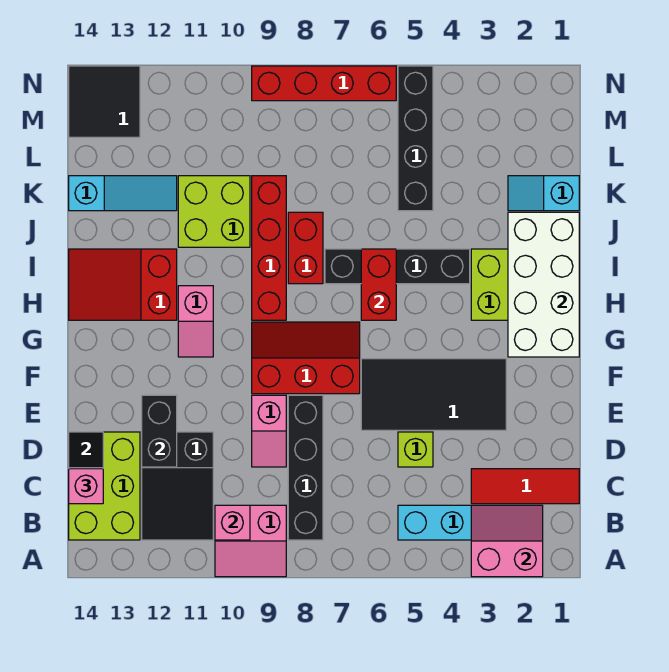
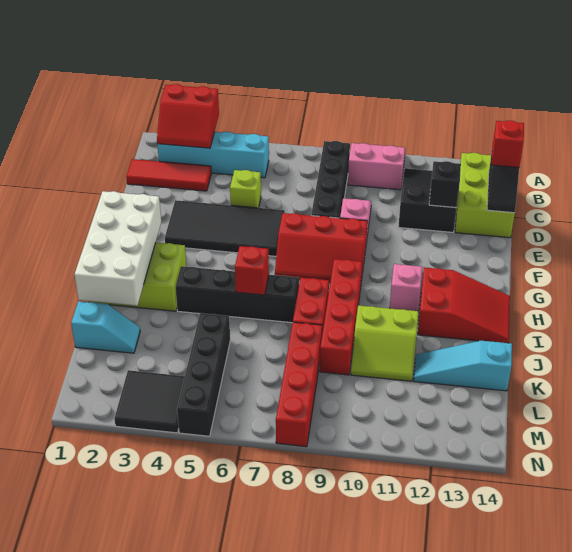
pink slope A2:B3 level 2 top A -> red slope A2:B3 level 2 top A
pink brick B10 level 2 -> none
pink brick C14 level 3 -> red brick C14 level 3
black brick D12:E12 level 2 -> black brick D12 level 2
red brick H6:I6 level 2 -> red brick I6 level 2
lime brick J10:K11 level 1 -> lime slope J10:K11 level 1 top J
black tile M13:N14 level 1 -> black tile M3:N4 level 1
red brick N6:N9 level 1 -> red brick K8:N8 level 1

